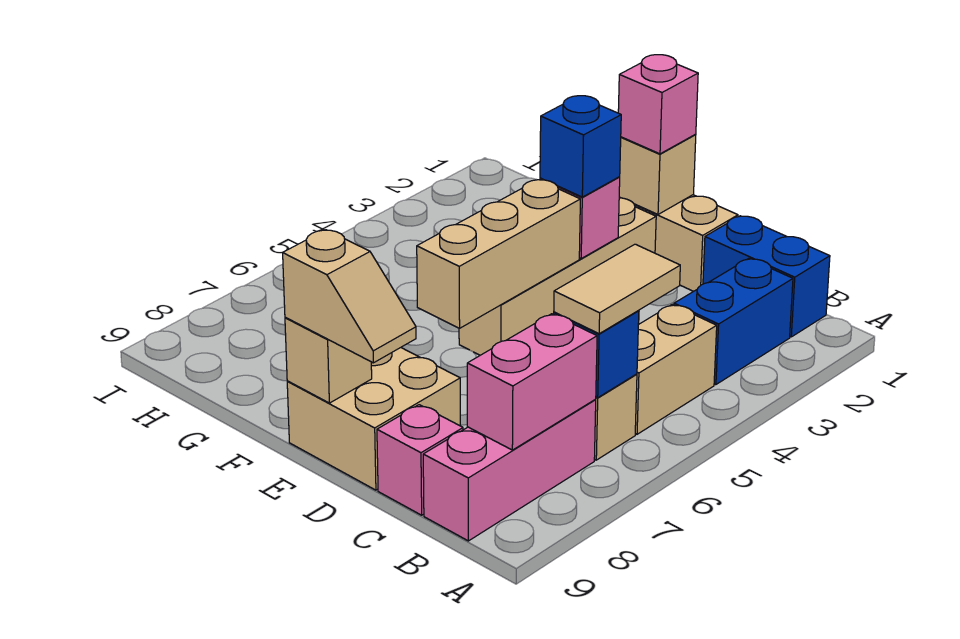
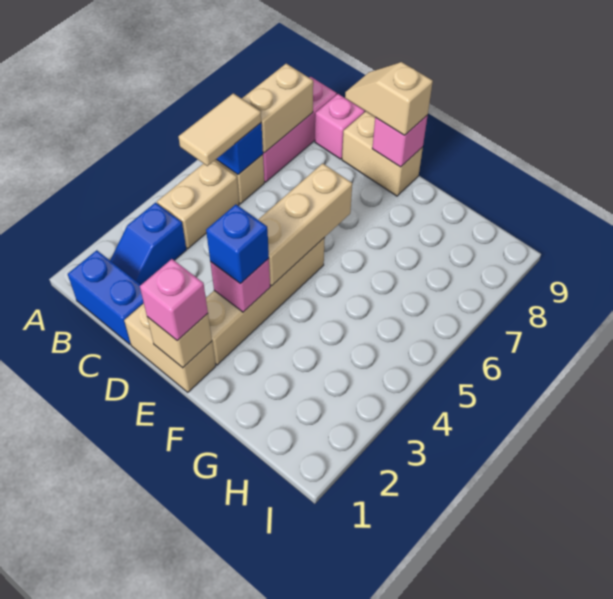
blue brick B2:B3 level 1 -> blue slope B2:B3 level 1 top 3
pink brick B7:B8 level 2 -> tan brick B7:B8 level 2
tan brick D8:E9 level 1 -> tan brick D9:E9 level 1
tan brick E9 level 2 -> pink brick E9 level 2

